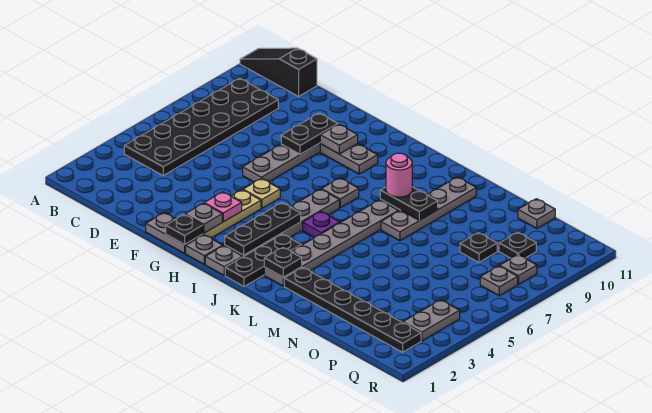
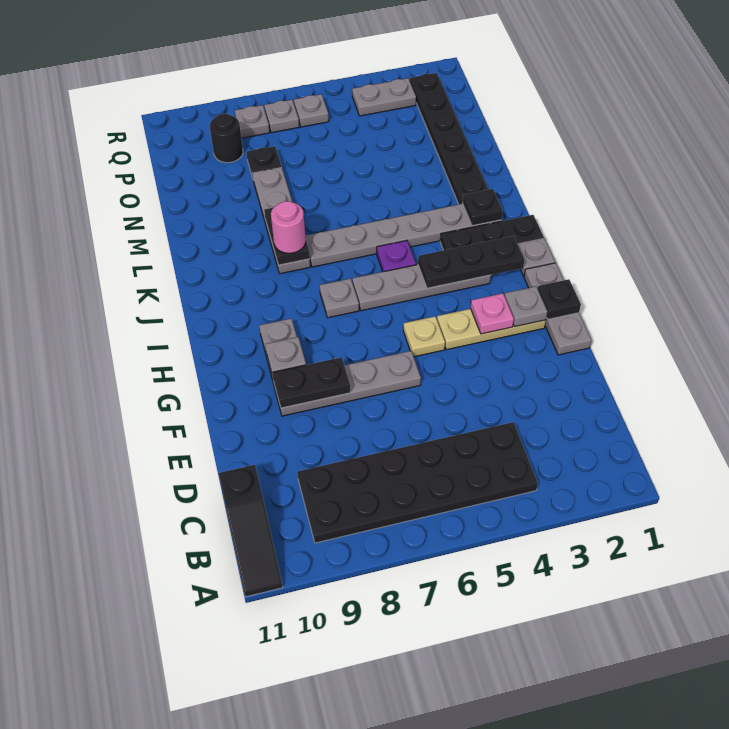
grey plate L7:L10 level 1 -> grey plate K8:N8 level 1
grey plate O11 level 1 -> grey plate Q6 level 1
black plate P9 level 1 -> black round brick P9 level 1

